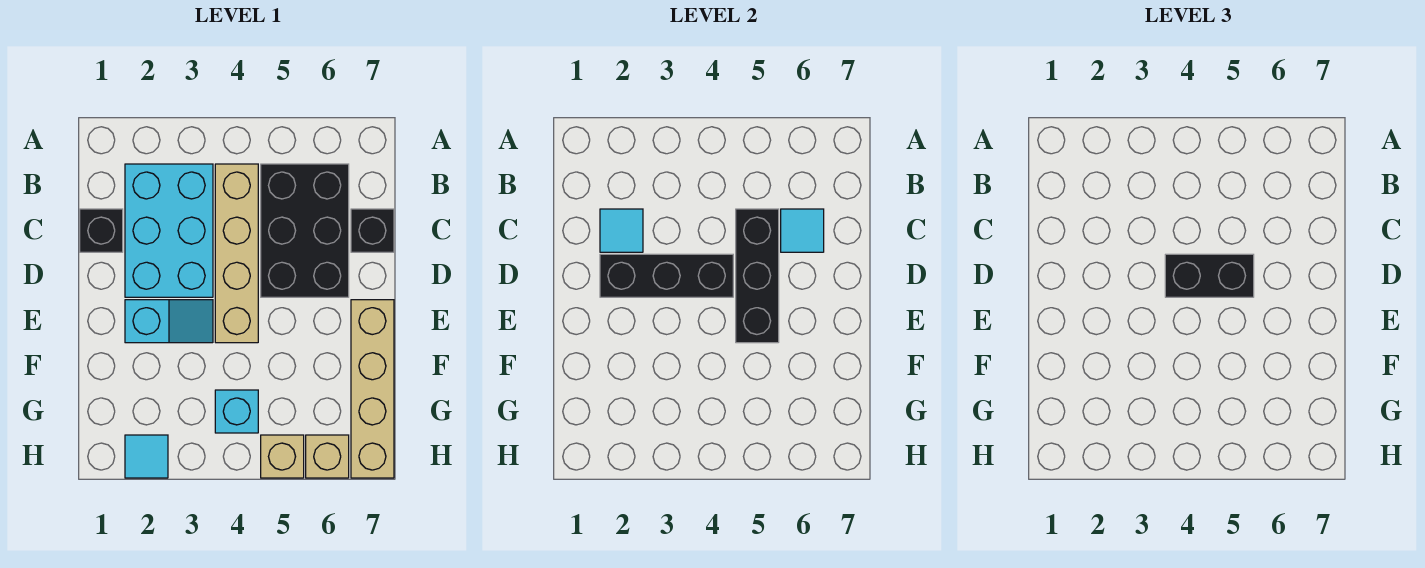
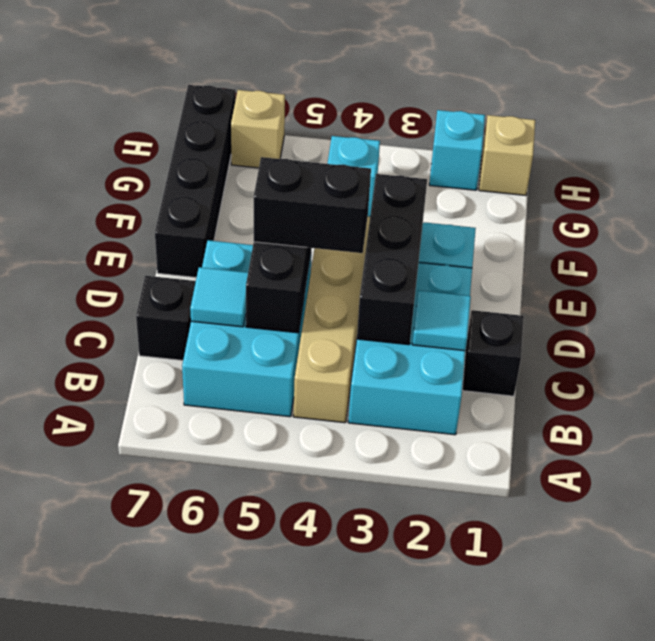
black brick B5:D6 level 1 -> cyan brick B5:D6 level 1
black brick D2:D4 level 2 -> black brick C3:E3 level 2
tan brick E7:H7 level 1 -> black brick E7:H7 level 1
cyan tile H2 level 1 -> cyan brick H2 level 1
tan brick H5 level 1 -> tan brick H1 level 1

